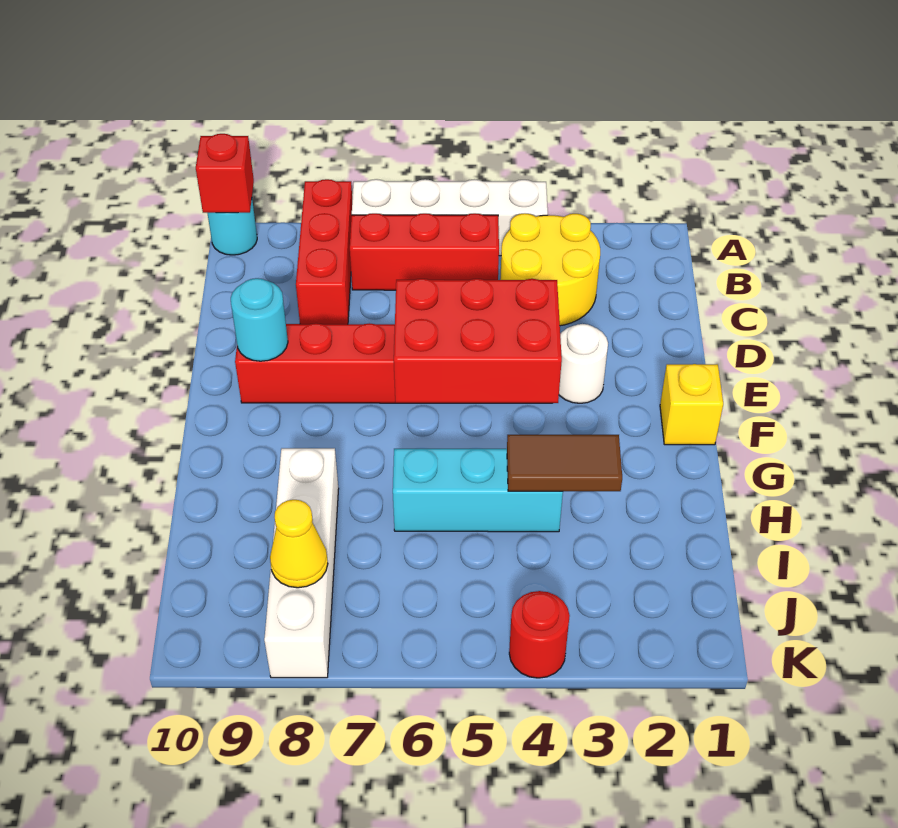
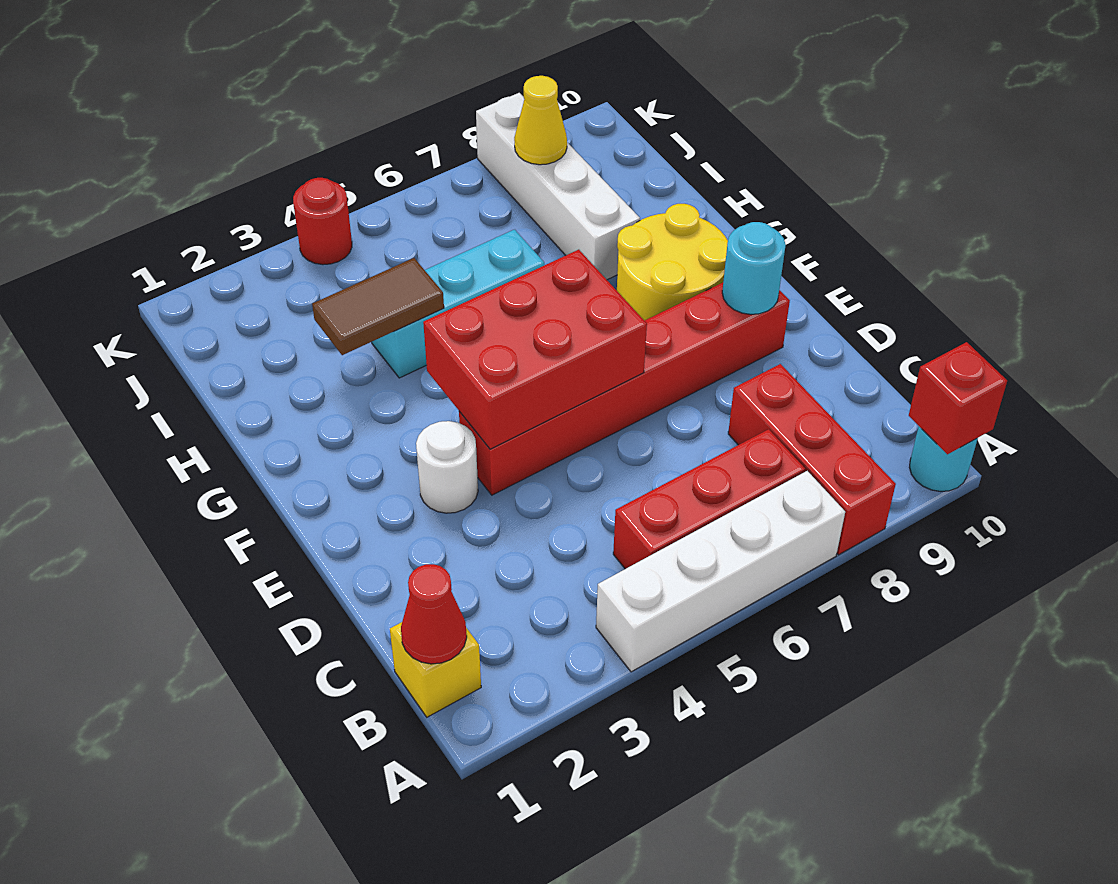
none -> red cone B1 level 2
yellow round brick B3:C4 level 1 -> yellow round brick F8:G9 level 1
yellow brick F1 level 1 -> yellow brick B1 level 1

